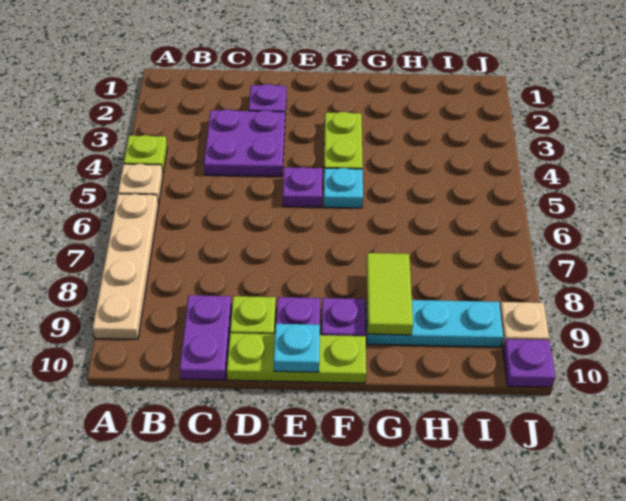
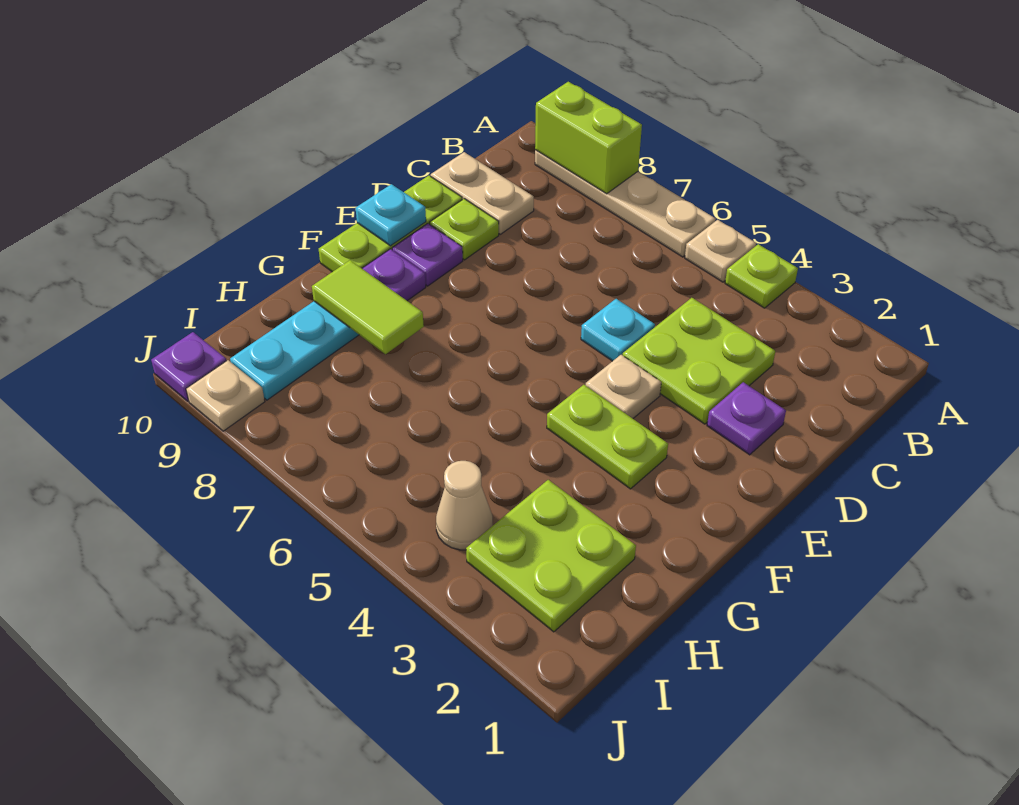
none -> lime brick A8:A9 level 2
purple plate C3:D4 level 1 -> lime plate C3:D4 level 1
purple plate C9:C10 level 1 -> tan plate C9:C10 level 1
none -> tan plate E4 level 1
purple plate E5 level 1 -> none
cyan plate F5 level 1 -> cyan plate D5 level 1
none -> lime plate H2:I3 level 1
none -> tan cone I4 level 1

